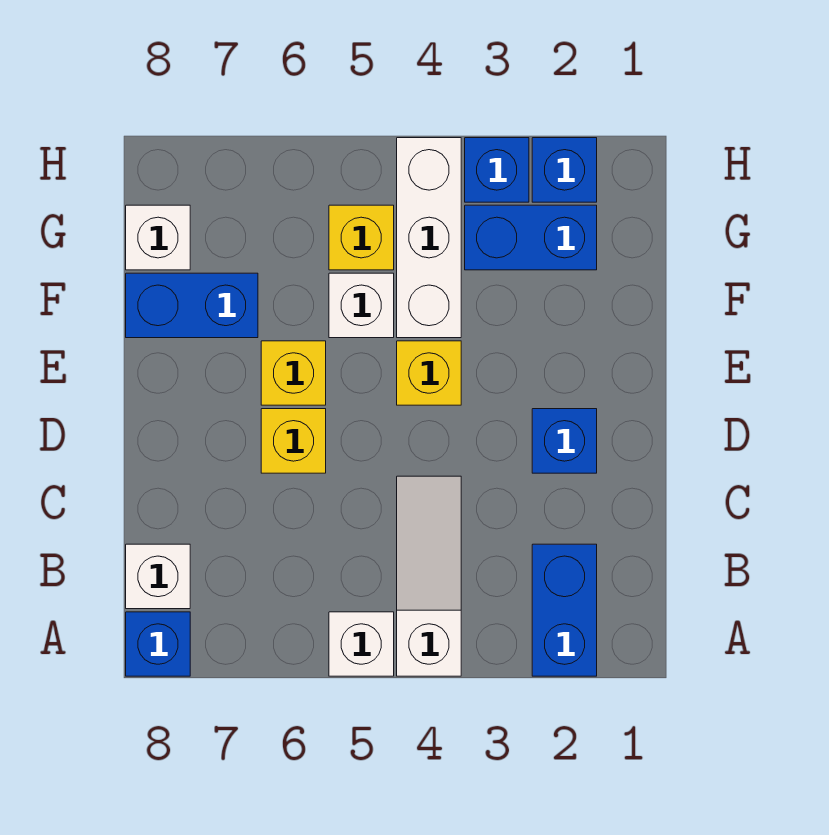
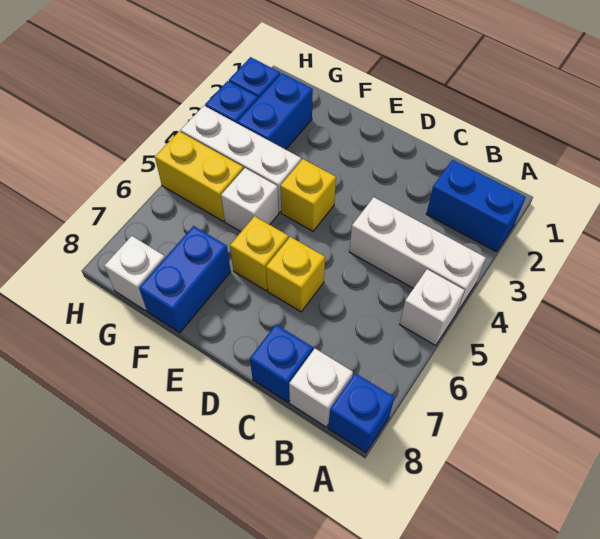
white slope A4:C4 level 1 top A -> white brick A4:C4 level 1
blue brick D2 level 1 -> blue brick C8 level 1
yellow brick G5 level 1 -> yellow brick G5:H5 level 1

